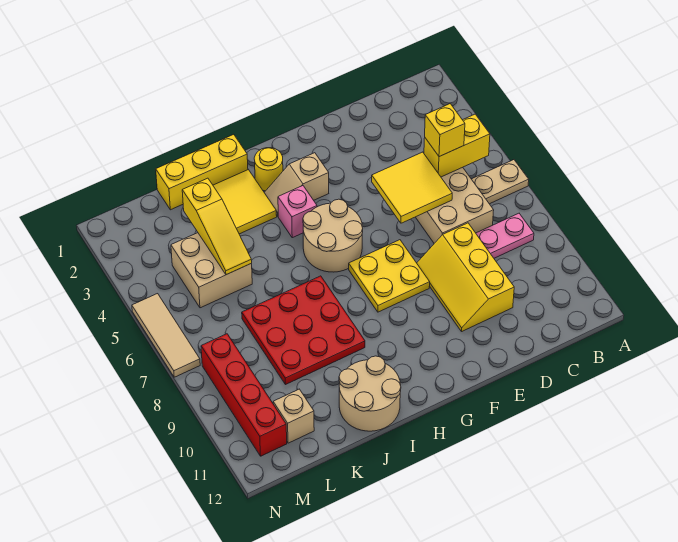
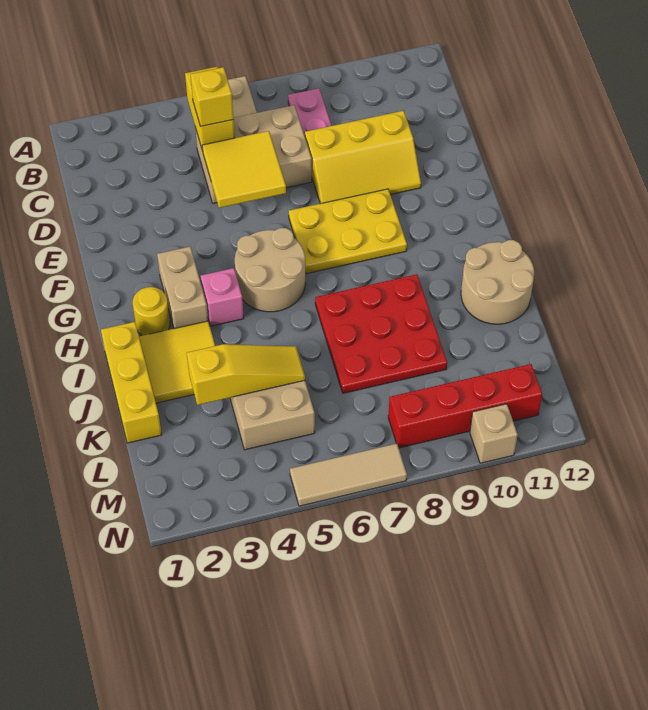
yellow plate F7:G8 level 1 -> yellow plate F7:G9 level 1
tan slope G3:H3 level 1 top G -> tan brick G3:H3 level 1
tan brick L11 level 1 -> tan brick N10 level 1

